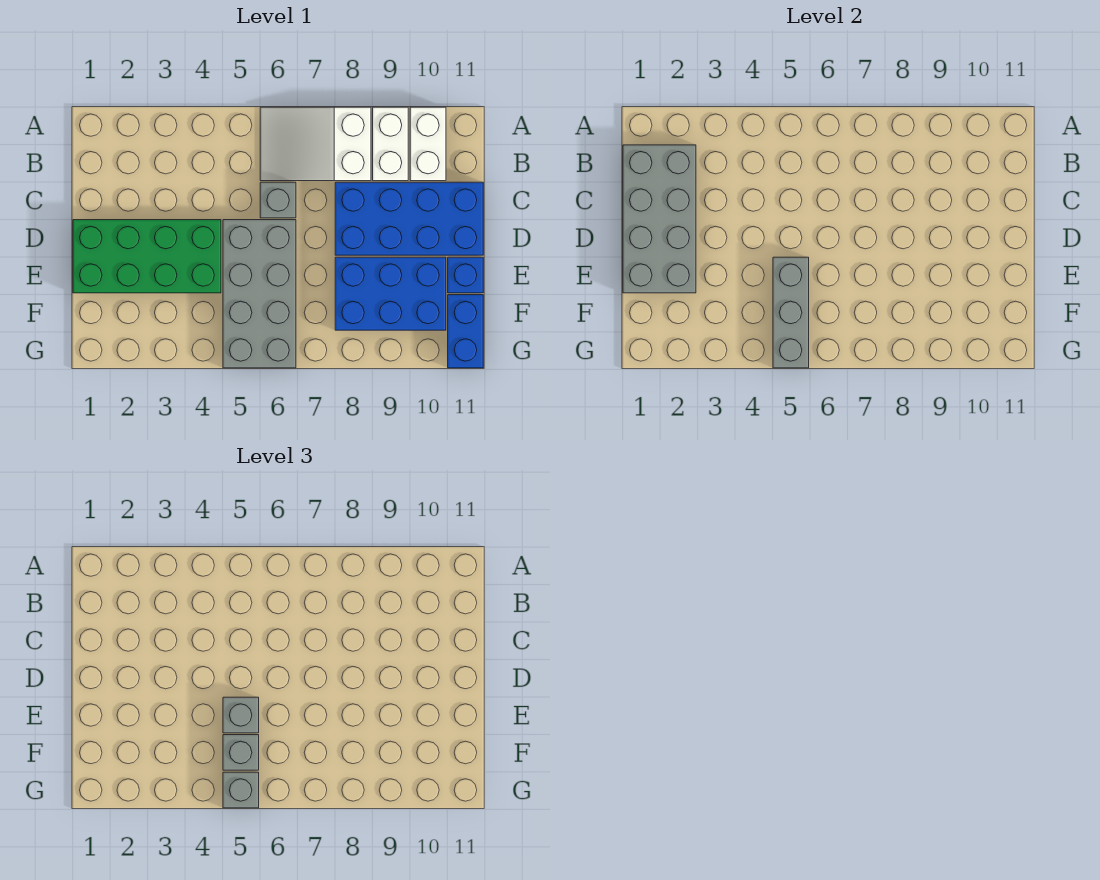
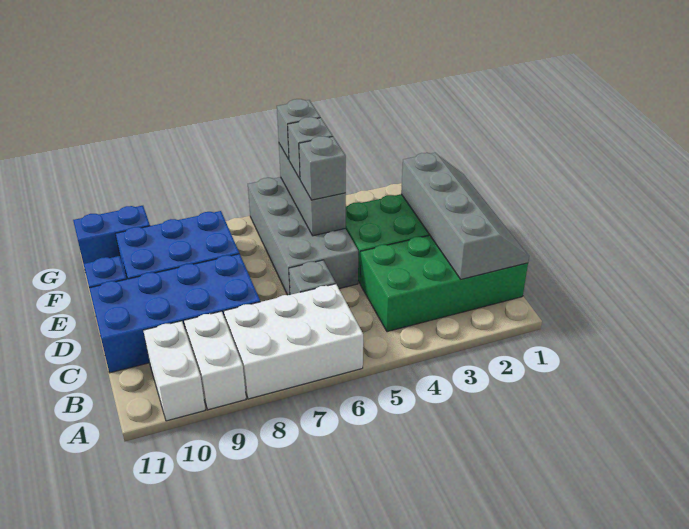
white slope A6:B8 level 1 top 8 -> white brick A6:B8 level 1
none -> green brick B1:C4 level 1
grey brick B1:E2 level 2 -> grey slope B1:E2 level 2 top 2
blue brick F11:G11 level 1 -> blue brick G10:G11 level 1

